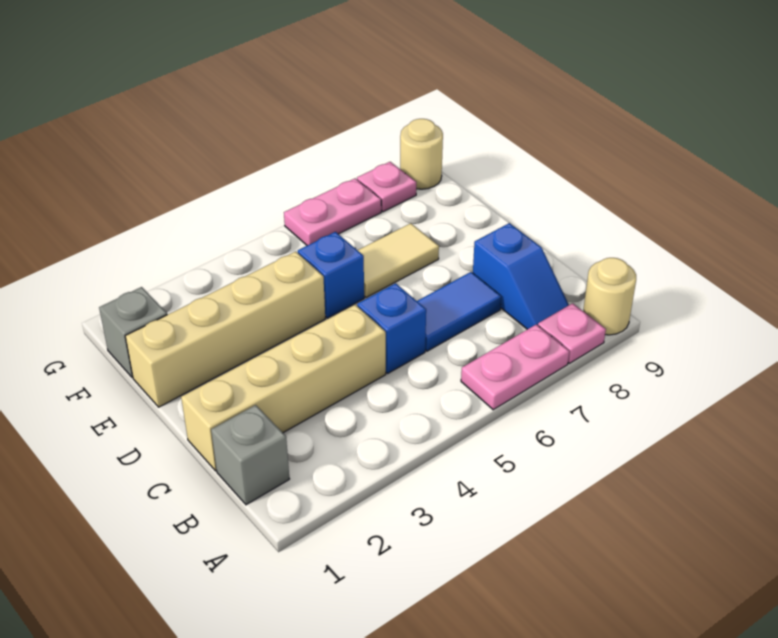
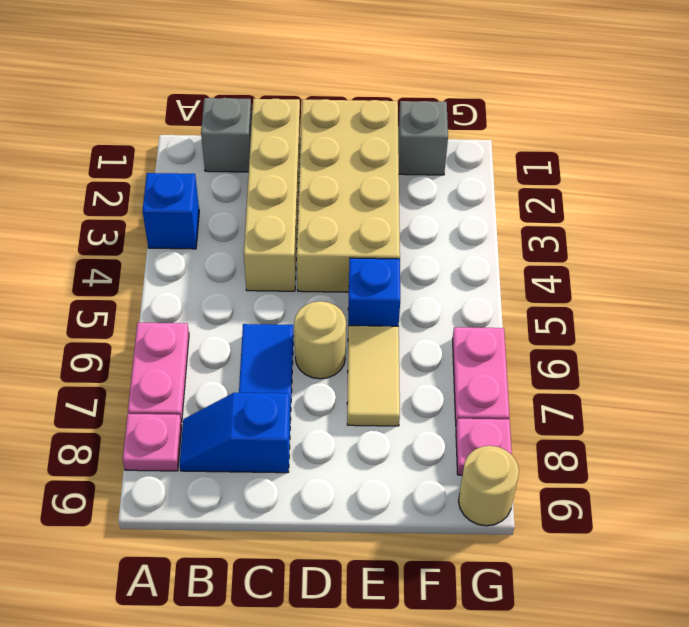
tan round brick A9 level 1 -> tan round brick D6 level 1
blue brick C5 level 1 -> blue brick A3 level 1
tan brick E1:E4 level 1 -> tan brick D1:E4 level 1

